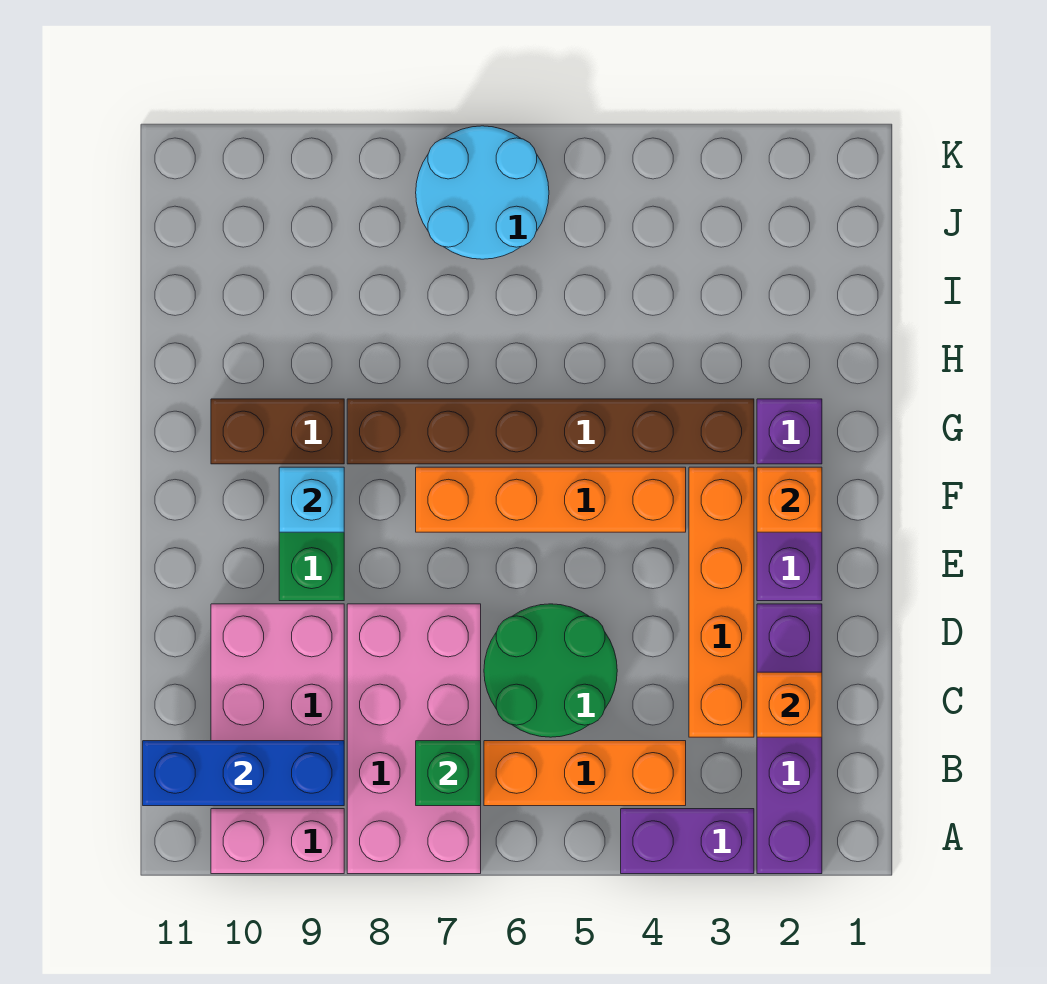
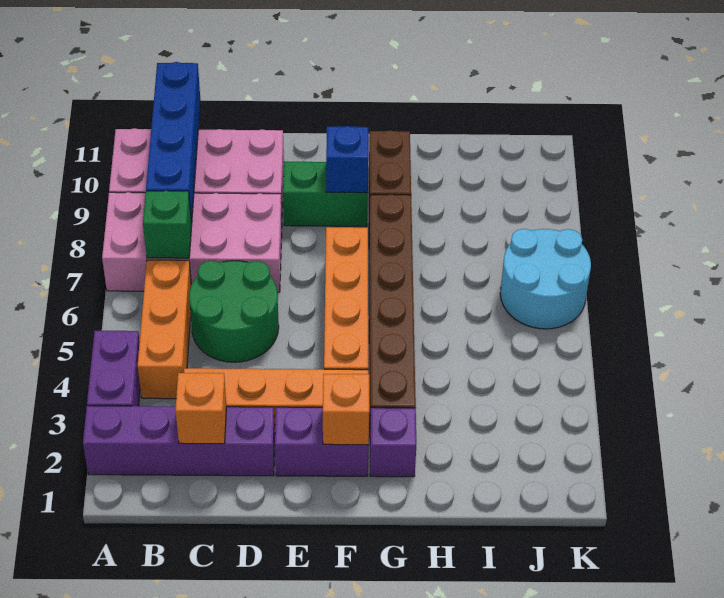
blue brick B9:B11 level 2 -> blue brick B8:B11 level 2
cyan brick F9 level 2 -> blue brick F9 level 2

